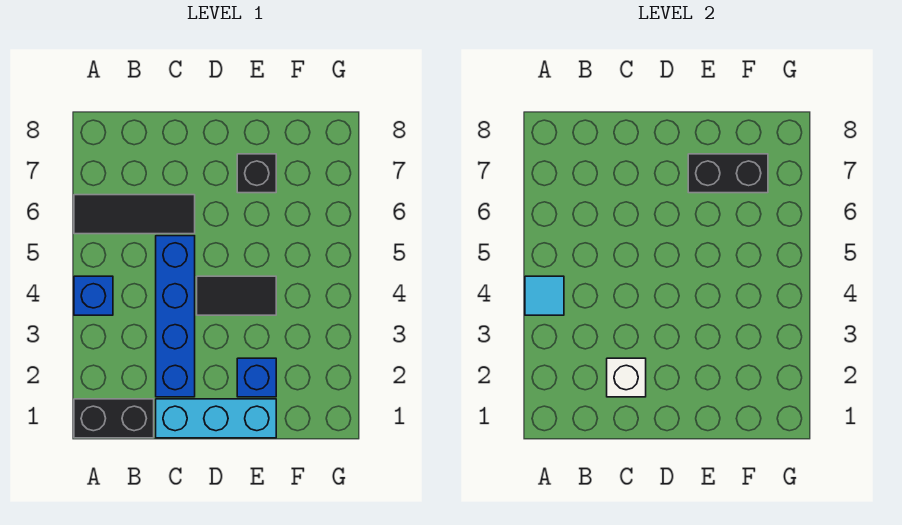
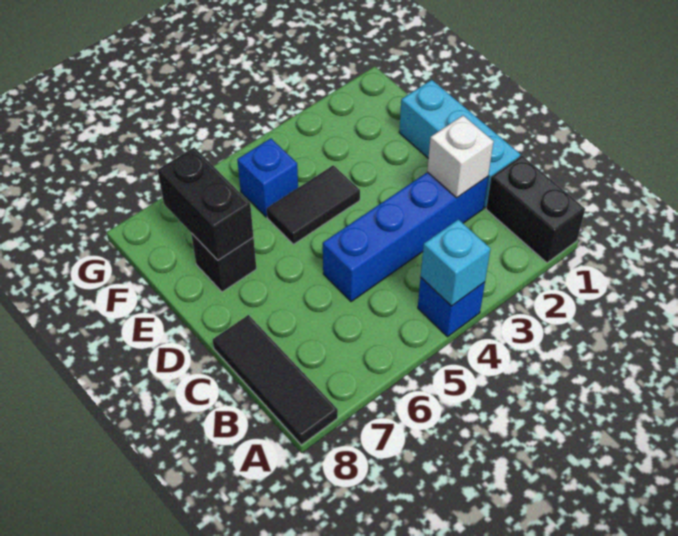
cyan tile A4 level 2 -> cyan brick A4 level 2
black tile A6:C6 level 1 -> black tile A8:C8 level 1
black tile D4:E4 level 1 -> black tile E4:E5 level 1
blue brick E2 level 1 -> blue brick F5 level 1

